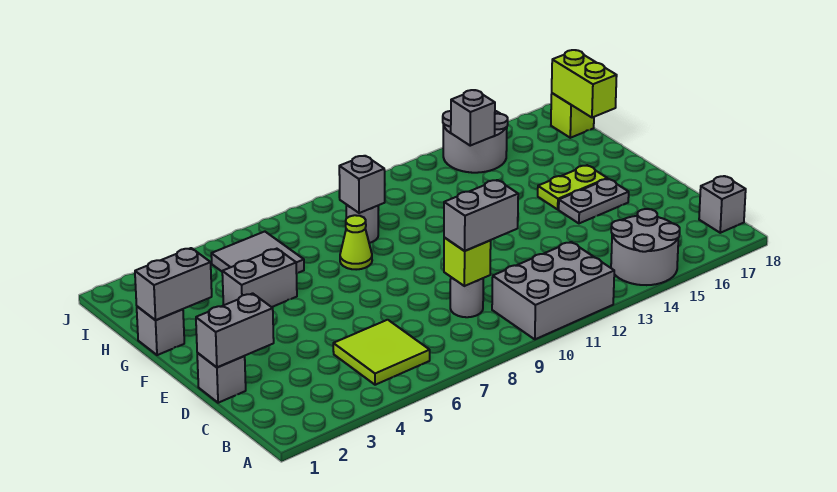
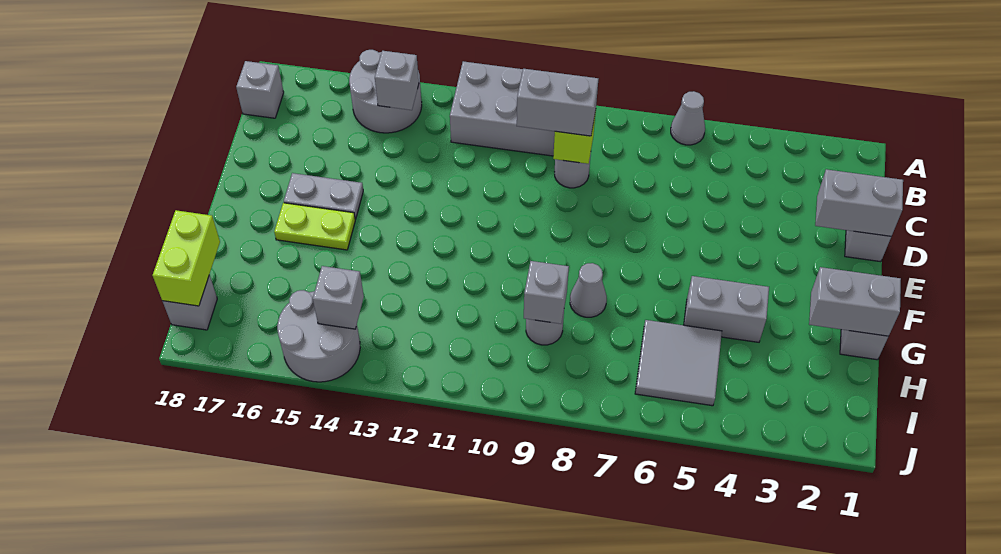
none -> grey cone A6 level 1
lime tile B5:C6 level 1 -> none
none -> grey brick B14 level 2
lime cone G8 level 1 -> grey cone G8 level 1
lime brick I18 level 1 -> grey brick I18 level 1

